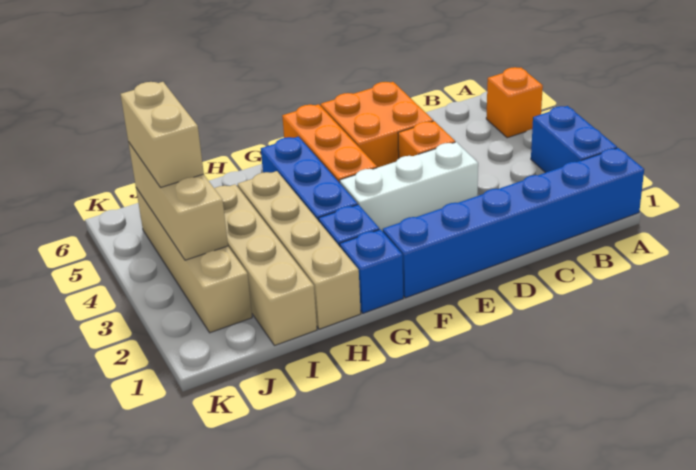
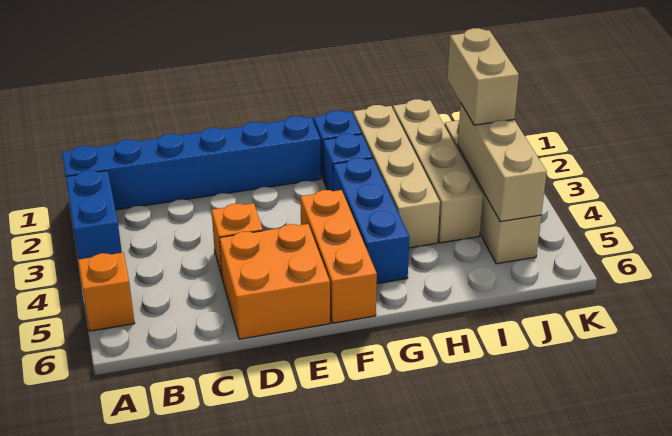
white brick D3:F3 level 1 -> none
tan brick J4:J5 level 3 -> tan brick J2:J3 level 3

